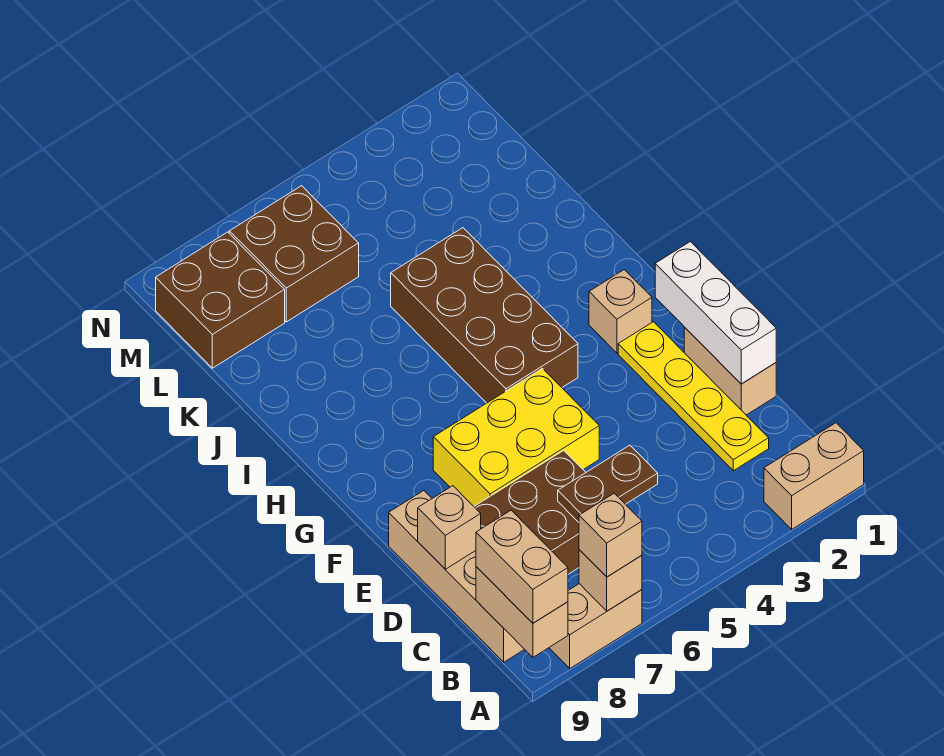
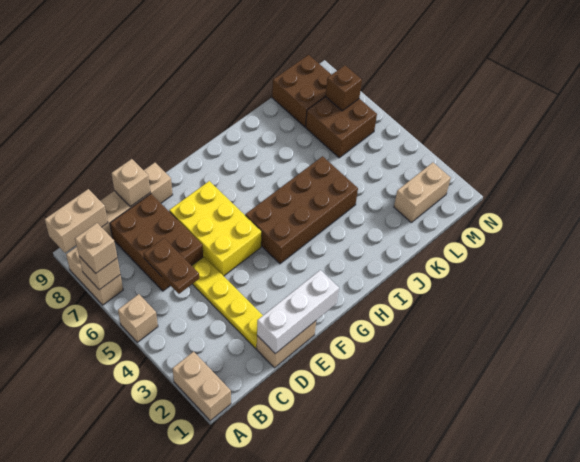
tan brick A9:B9 level 3 -> tan brick L2:M2 level 1
yellow plate C2:F2 level 1 -> yellow plate D2:D5 level 1
tan brick G2 level 1 -> tan brick A5 level 1
none -> brown brick M7 level 2

